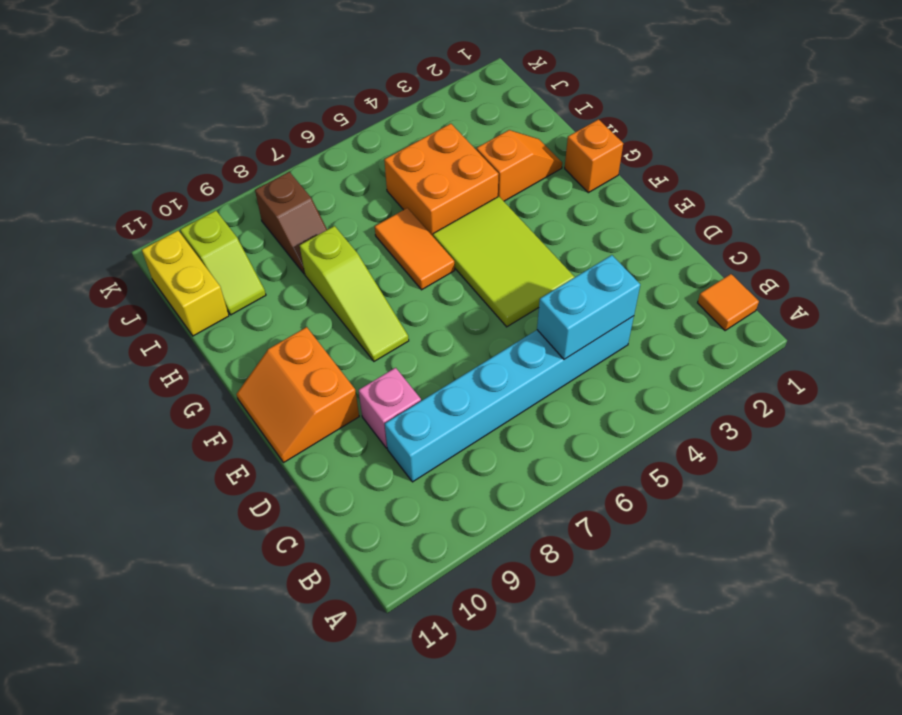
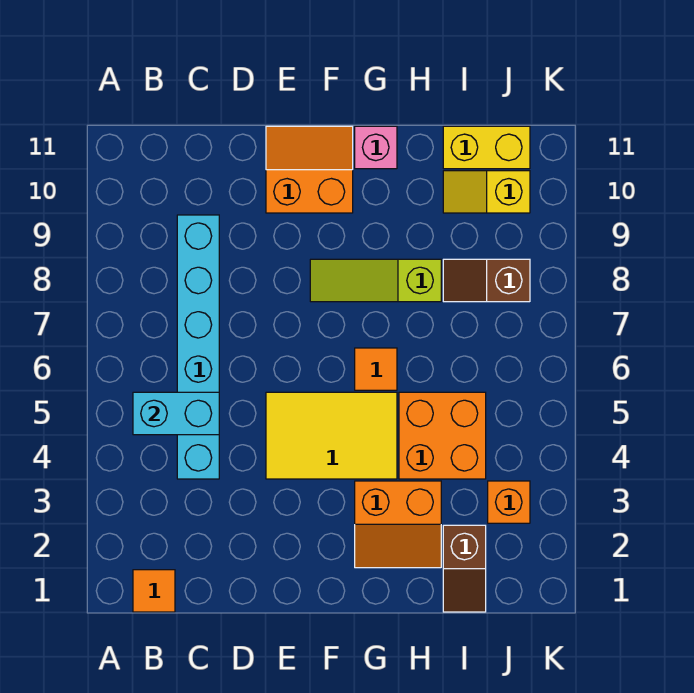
cyan brick C4:C5 level 2 -> cyan brick B5:C5 level 2
pink brick D9 level 1 -> pink brick G11 level 1
lime tile E4:G5 level 1 -> yellow tile E4:G5 level 1
orange brick G1 level 1 -> orange brick J3 level 1
orange tile G6:H6 level 1 -> orange tile G6 level 1
orange slope H2:H3 level 1 top 3 -> orange slope G2:H3 level 1 top 3
none -> brown slope I1:I2 level 1 top 2
lime slope I10:J10 level 1 top J -> yellow slope I10:J10 level 1 top J

